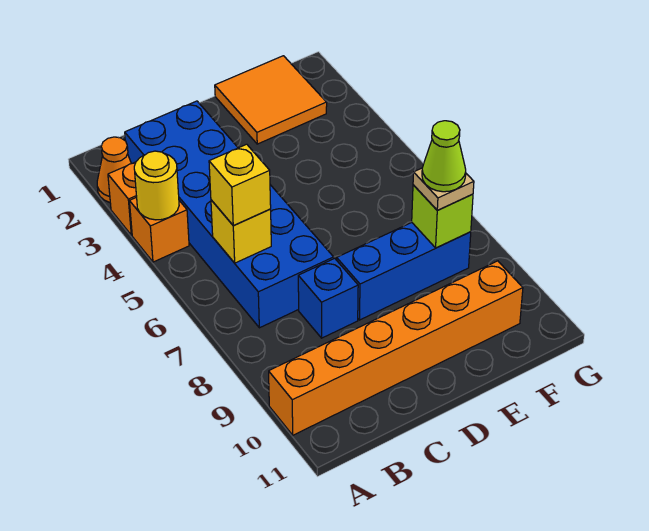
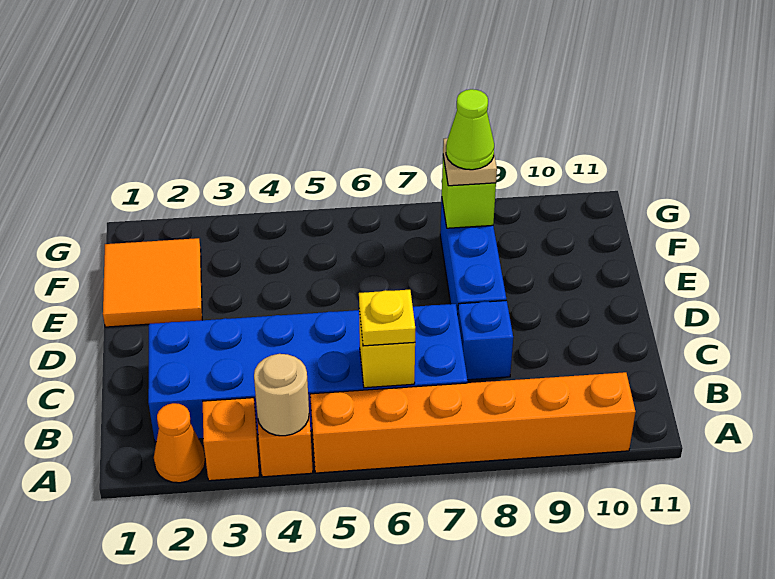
yellow round brick A4 level 2 -> tan round brick A4 level 2
orange brick A10:F10 level 1 -> orange brick A5:A10 level 1
yellow brick B6 level 3 -> yellow plate B6 level 3

